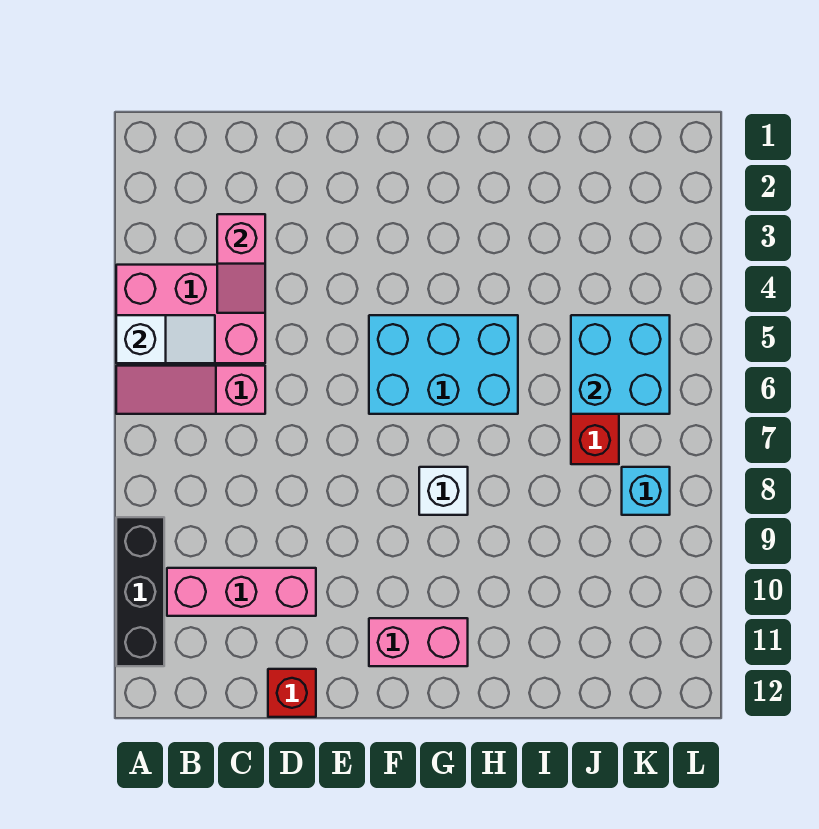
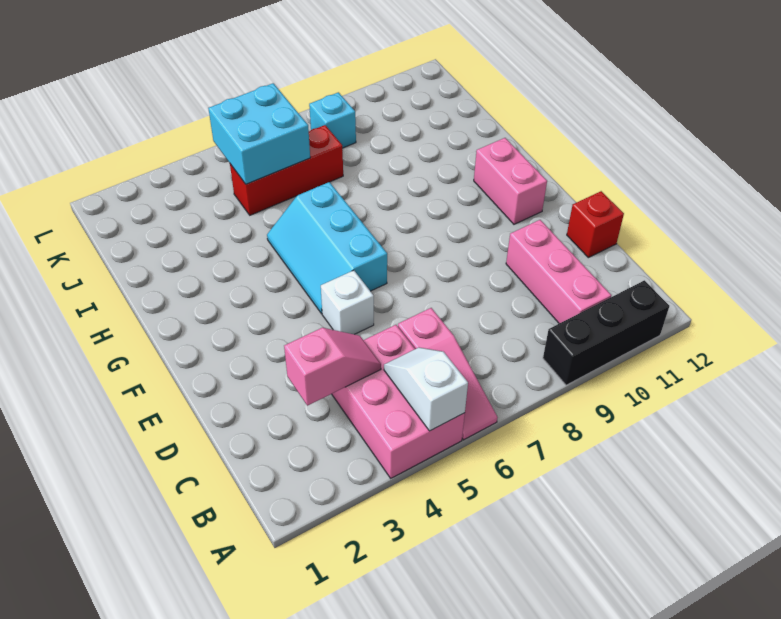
cyan brick F5:H6 level 1 -> cyan slope F5:H6 level 1 top 6
white brick G8 level 1 -> white brick E5 level 1

